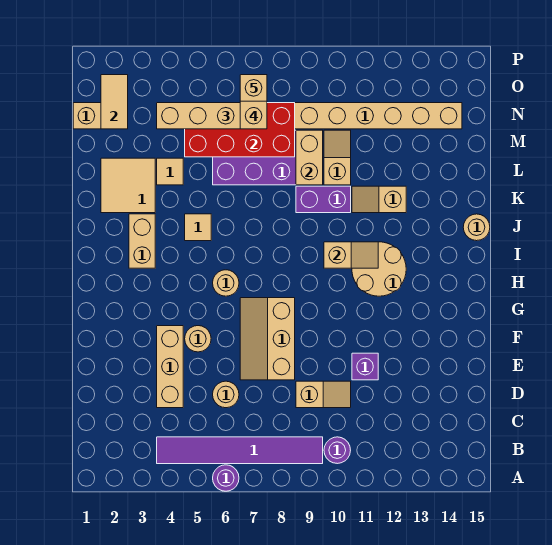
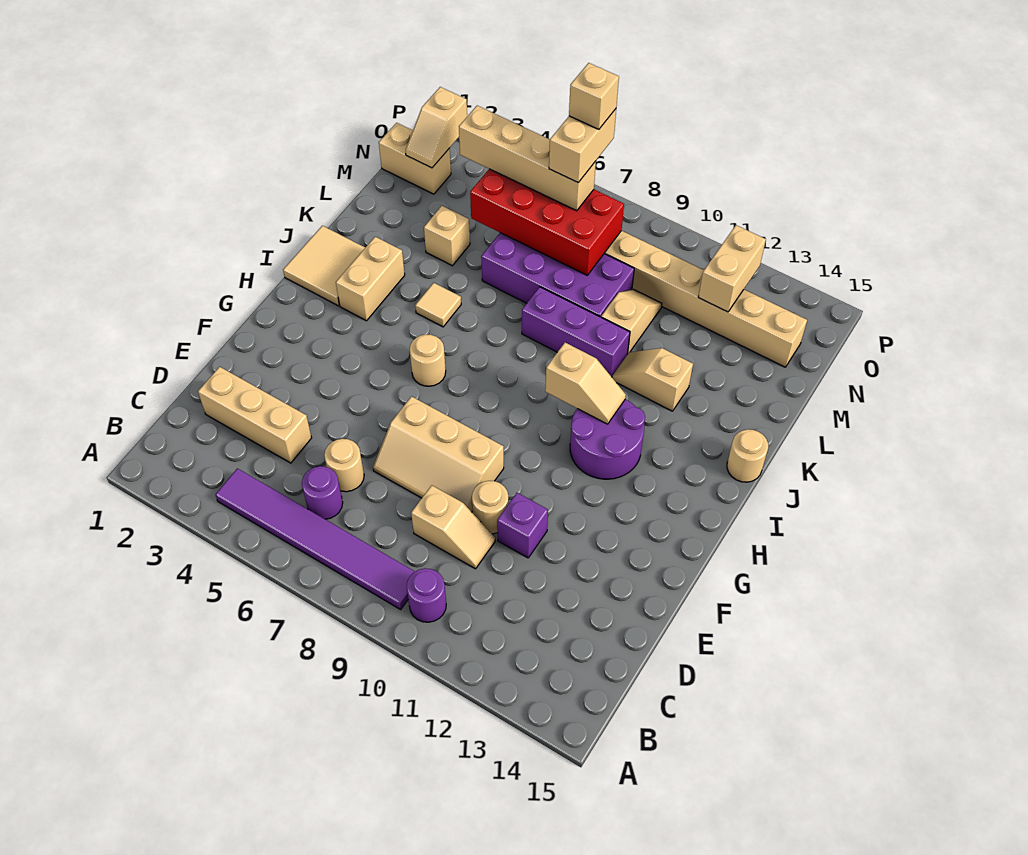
purple round brick A6 level 1 -> purple round brick C6 level 1
tan brick D4:F4 level 1 -> tan brick D2:D4 level 1
tan slope E7:G8 level 1 top 8 -> tan slope E7:F9 level 1 top F
tan round brick F5 level 1 -> tan round brick E10 level 1
tan round brick H11:I12 level 1 -> purple round brick H11:I12 level 1
tan tile K2:L3 level 1 -> tan tile I1:J2 level 1
purple brick K9:K10 level 1 -> purple brick K8:K10 level 1
tan tile L4 level 1 -> tan brick L4 level 1
tan brick L9:M9 level 2 -> tan brick N12:O12 level 2
tan tile N2:O2 level 2 -> tan slope N2:O2 level 2 top O

